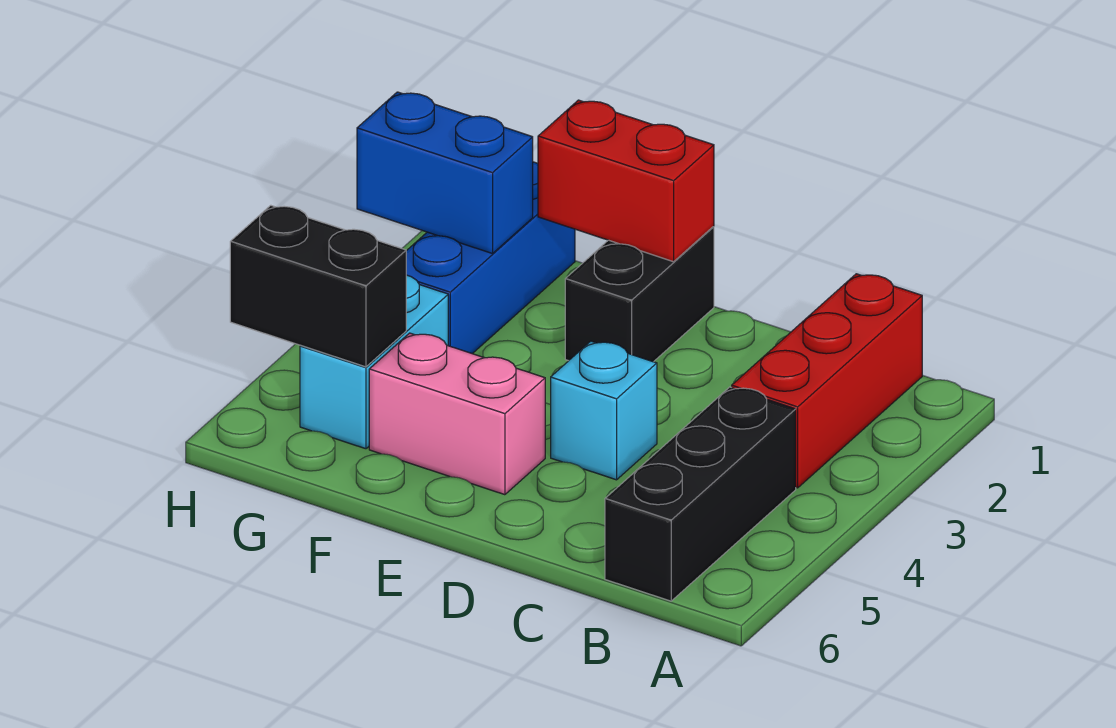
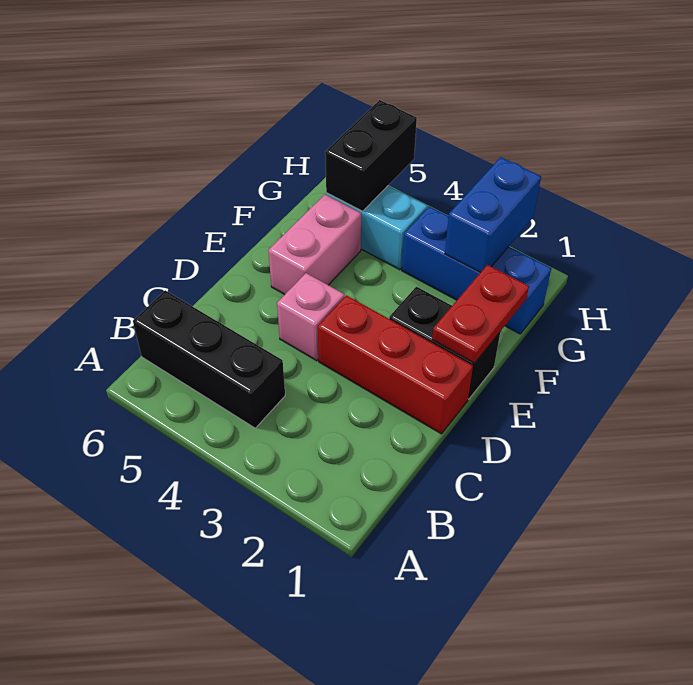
red brick B1:B3 level 1 -> red brick D1:D3 level 1
cyan brick D4 level 1 -> pink brick D4 level 1
red brick E1:F1 level 2 -> red plate E1:F1 level 2

